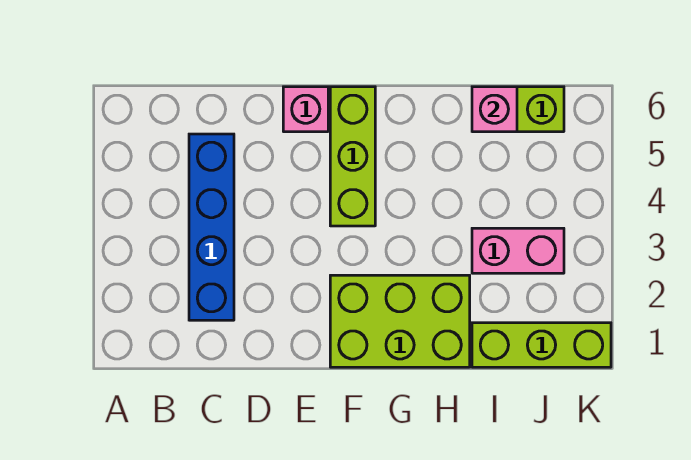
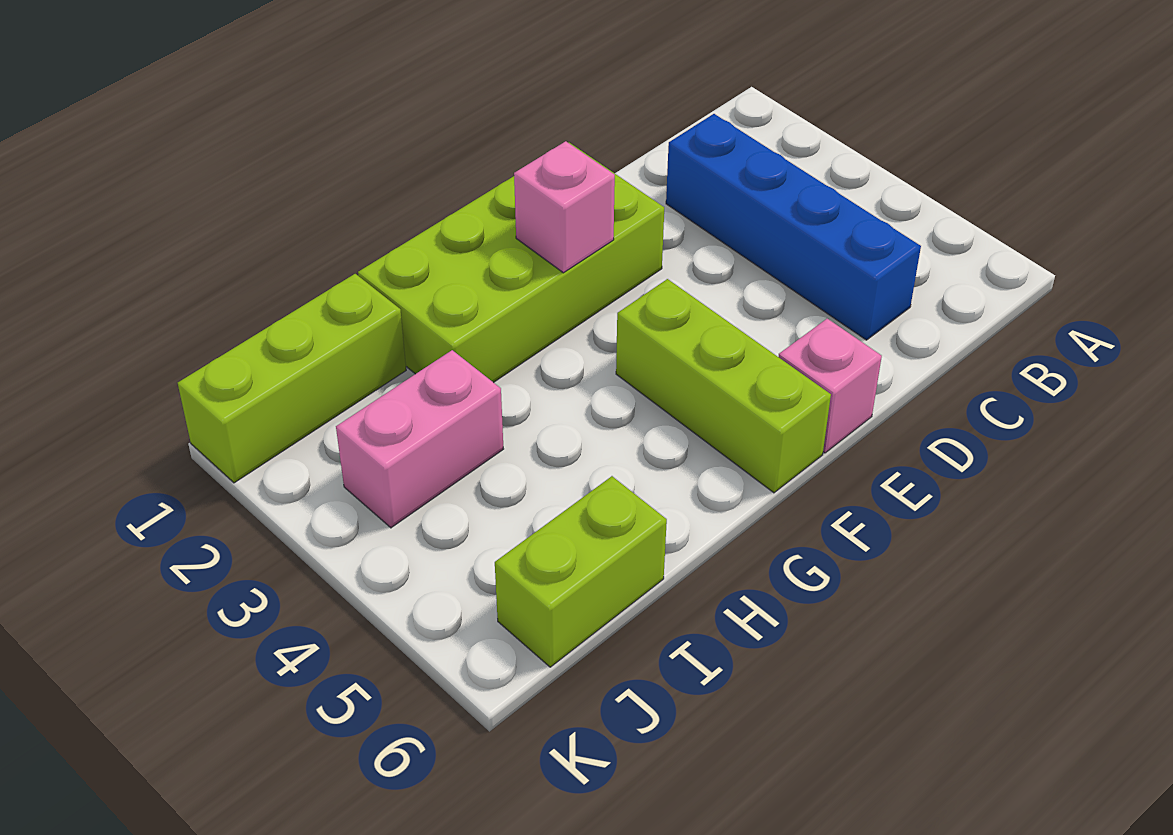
lime brick F1:H2 level 1 -> lime brick E1:H2 level 1
pink brick I6 level 2 -> pink brick F2 level 2

